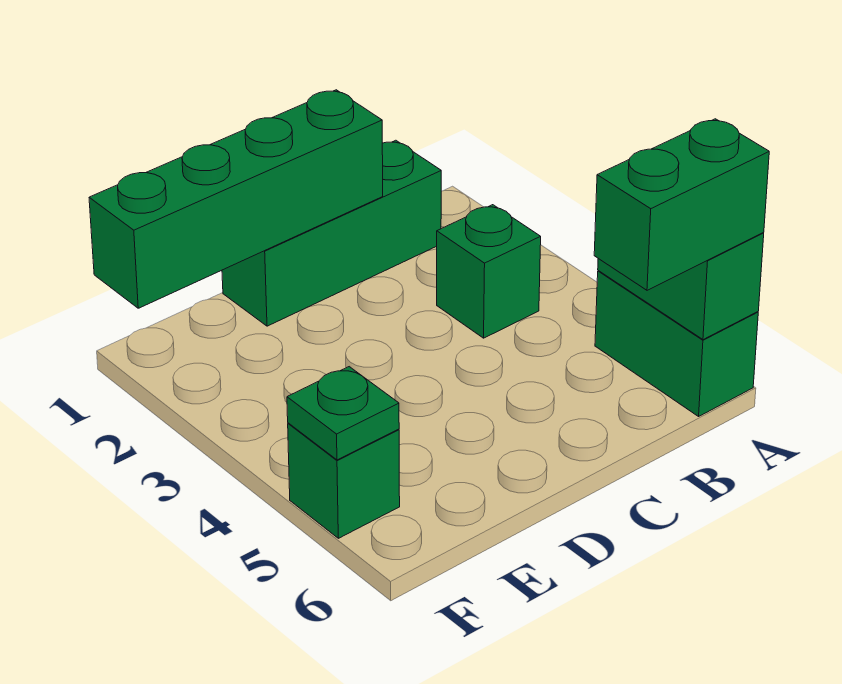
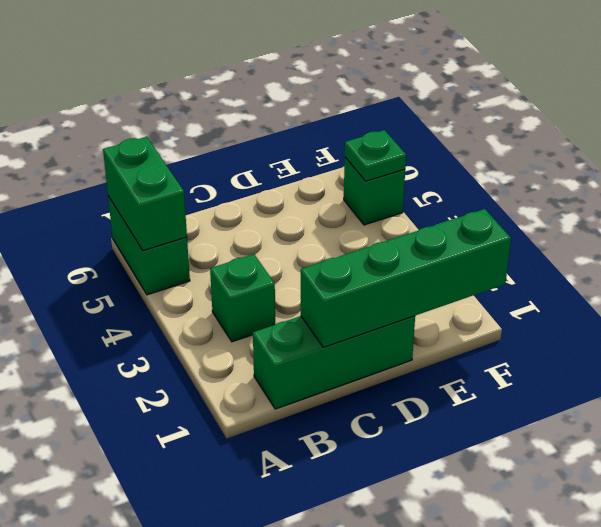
green brick A6:B6 level 3 -> none

